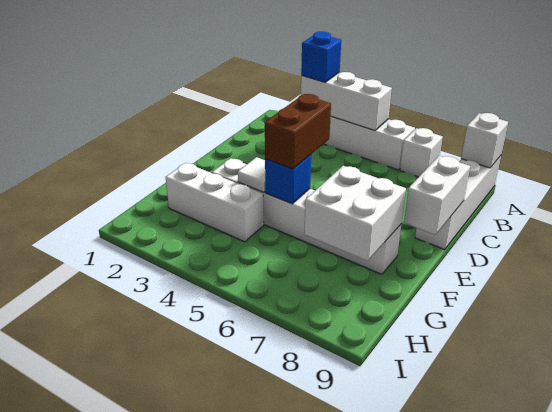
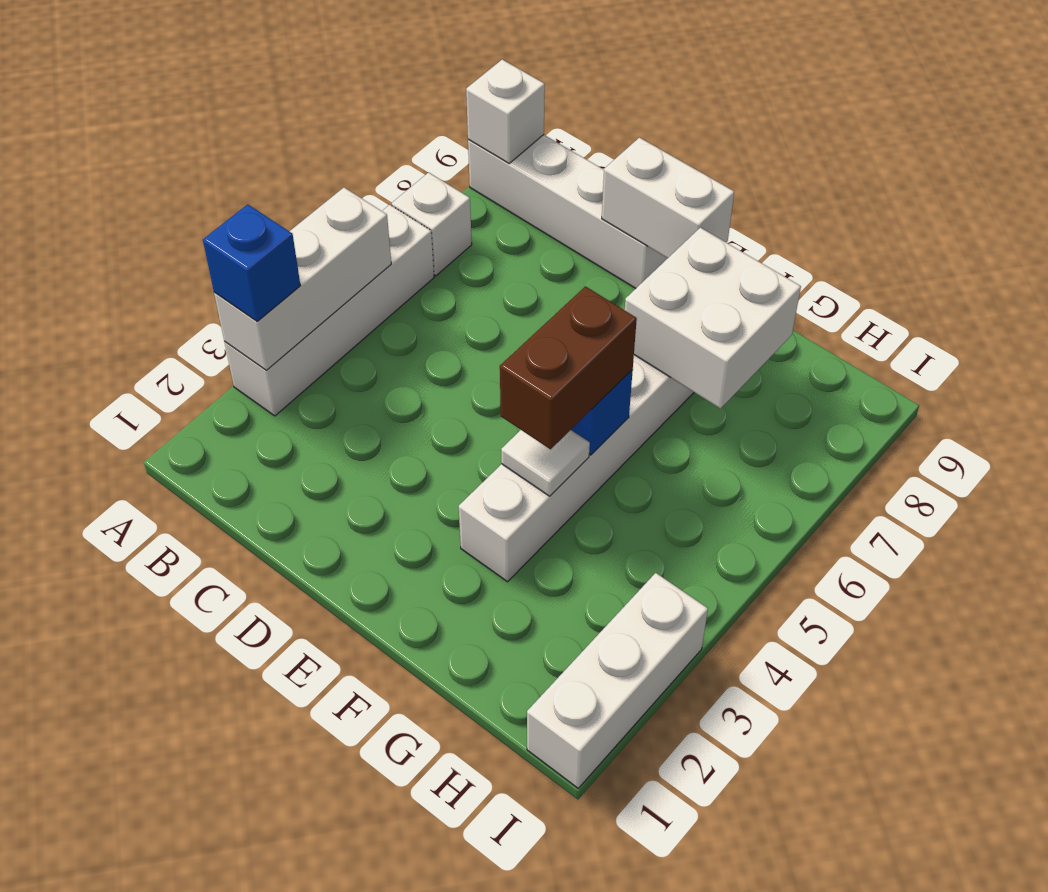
brown brick E5:F5 level 3 -> brown brick F4:F5 level 3
white brick G2:G4 level 1 -> white brick I1:I3 level 1

